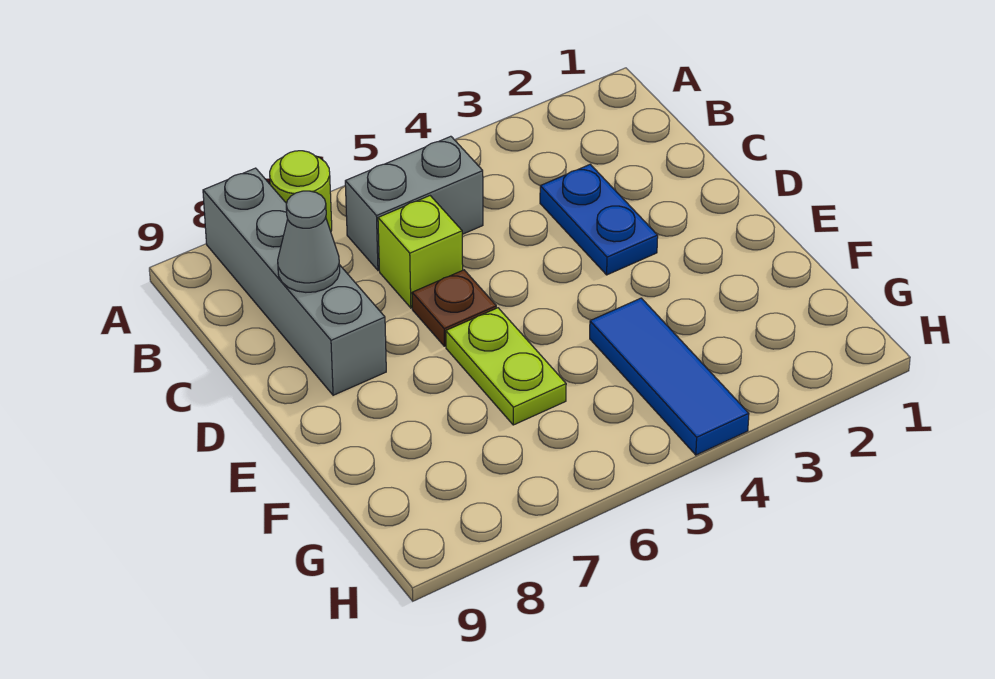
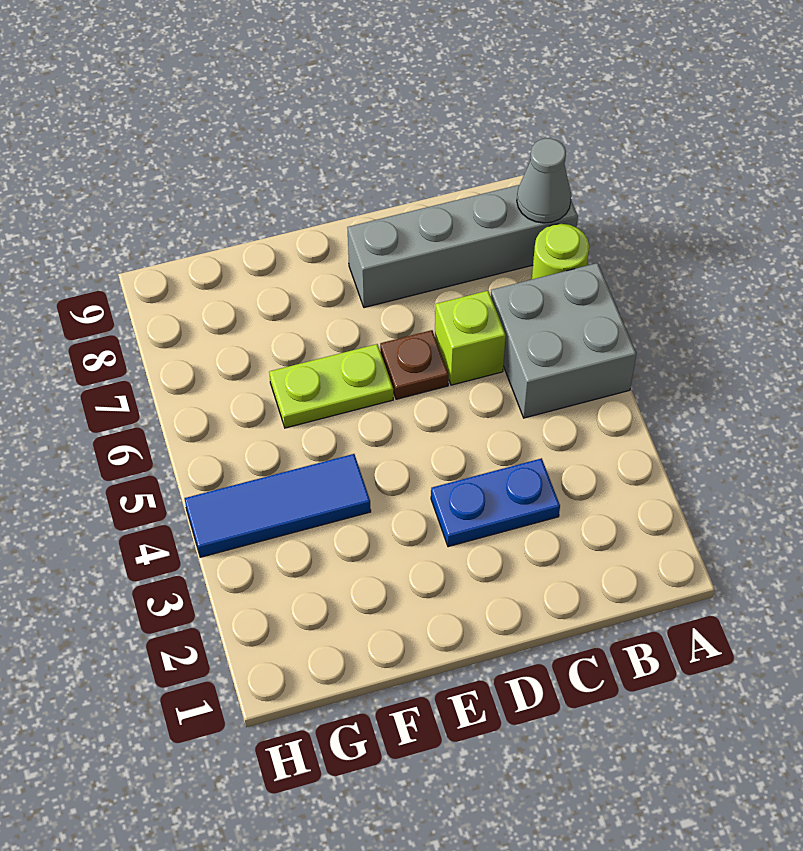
grey brick B5:B6 level 1 -> grey brick A5:B6 level 1
grey cone C8 level 2 -> grey cone A8 level 2

